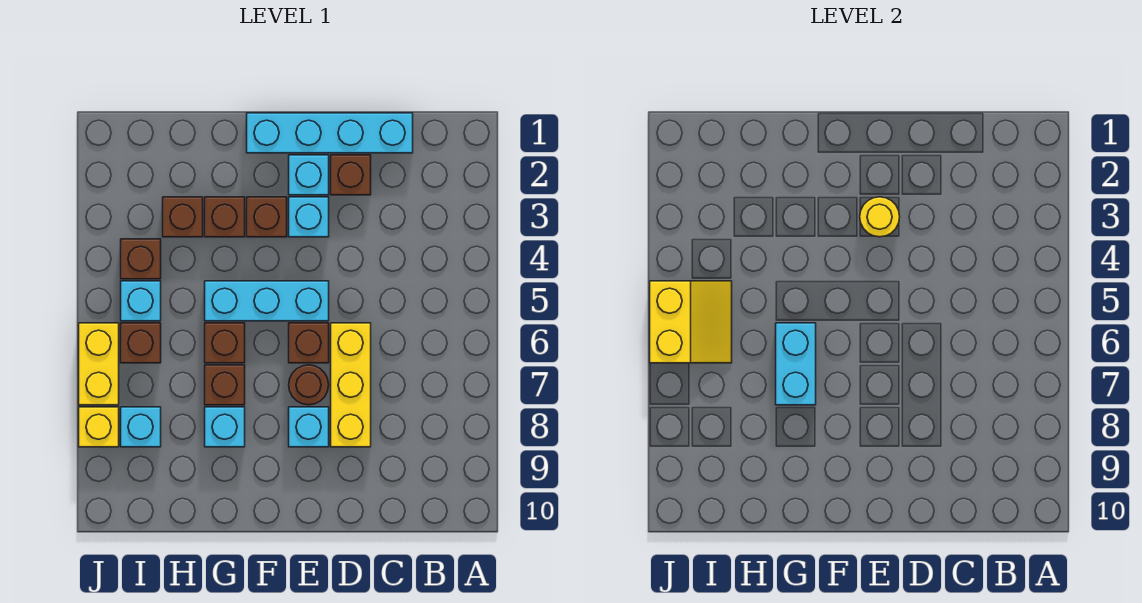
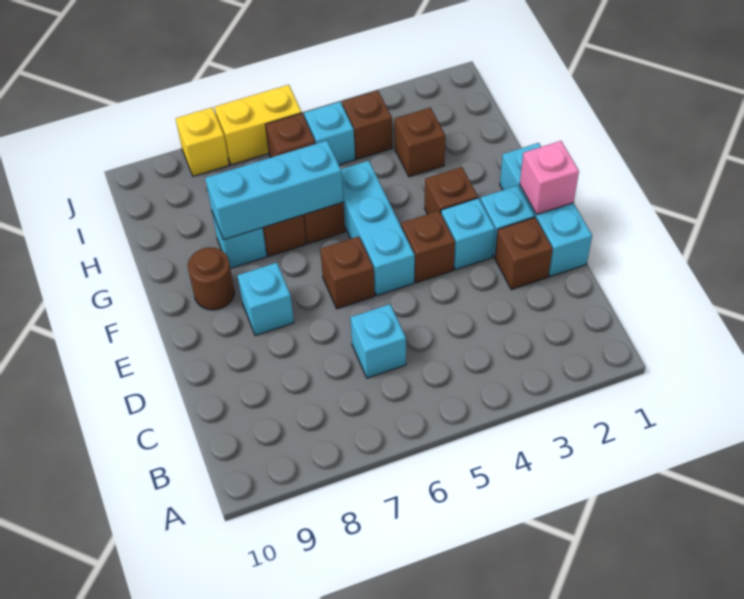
cyan brick C1:F1 level 1 -> cyan brick D1:F1 level 1
yellow brick D6:D8 level 1 -> none
none -> pink brick E1 level 2
yellow round brick E3 level 2 -> none
brown round brick E7 level 1 -> brown round brick F9 level 1
brown brick G3 level 1 -> brown brick E4 level 1
cyan brick G6:G7 level 2 -> cyan brick G6:G8 level 2
yellow slope I5:J6 level 2 top J -> none
cyan brick I8 level 1 -> cyan brick C6 level 1

